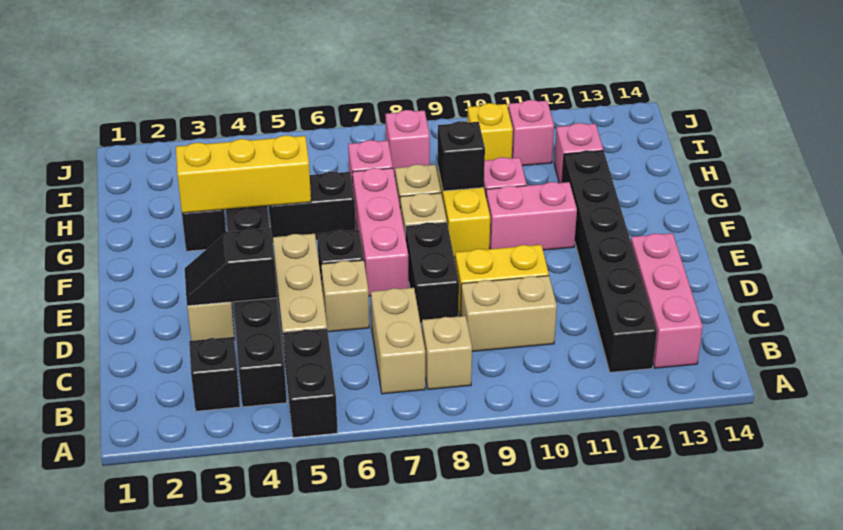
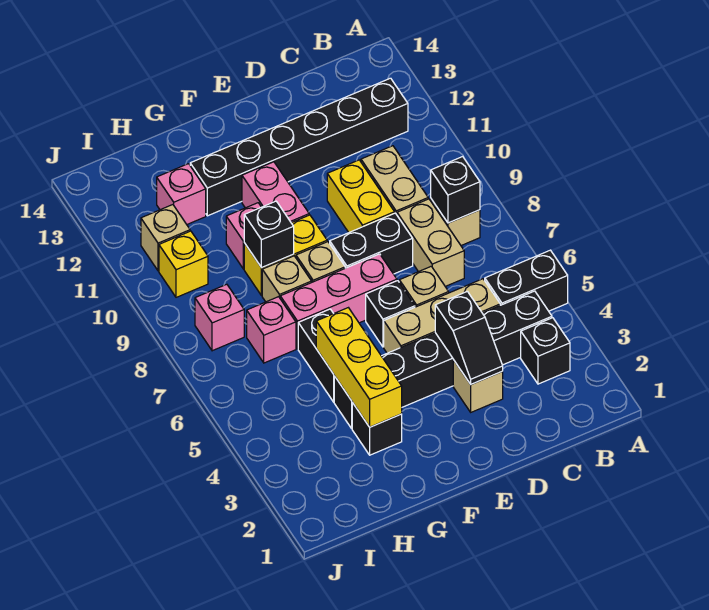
tan brick B7:C7 level 1 -> tan brick C7:C8 level 1
none -> black brick B8 level 2
pink brick B13:D13 level 1 -> none
pink brick I11 level 1 -> tan brick I11 level 1

